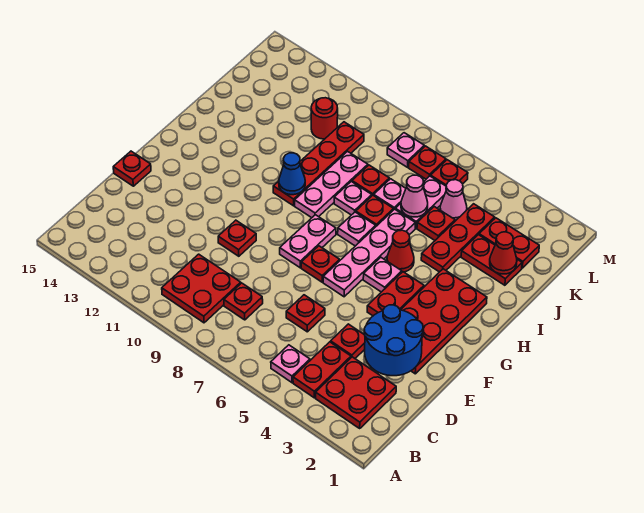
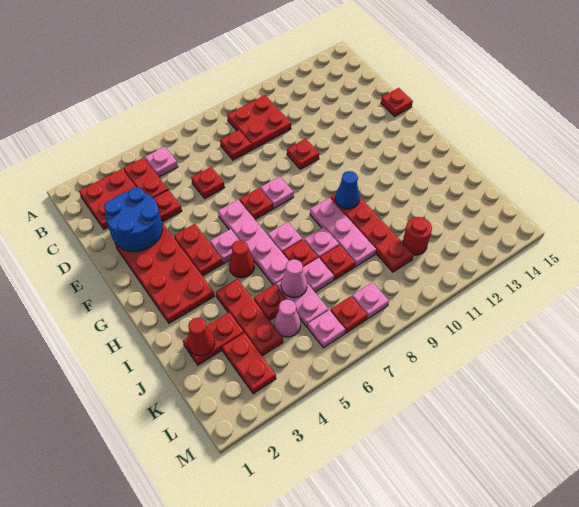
pink plate F8:G8 level 1 -> pink plate F8 level 1
red plate K2:K3 level 1 -> red plate K3:L3 level 1
red plate L6 level 1 -> pink plate L6 level 1

